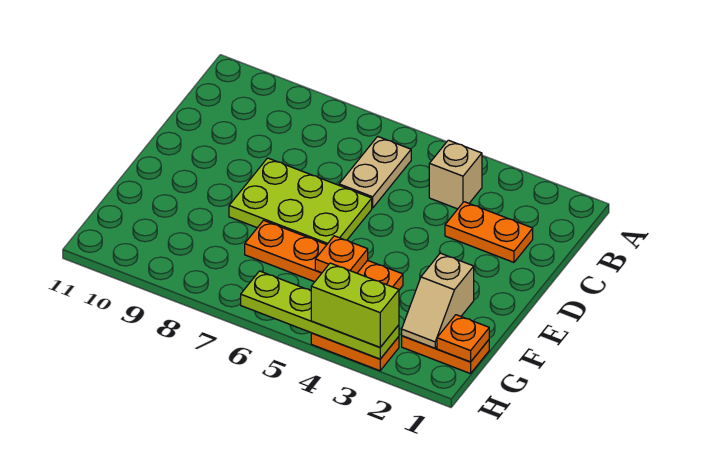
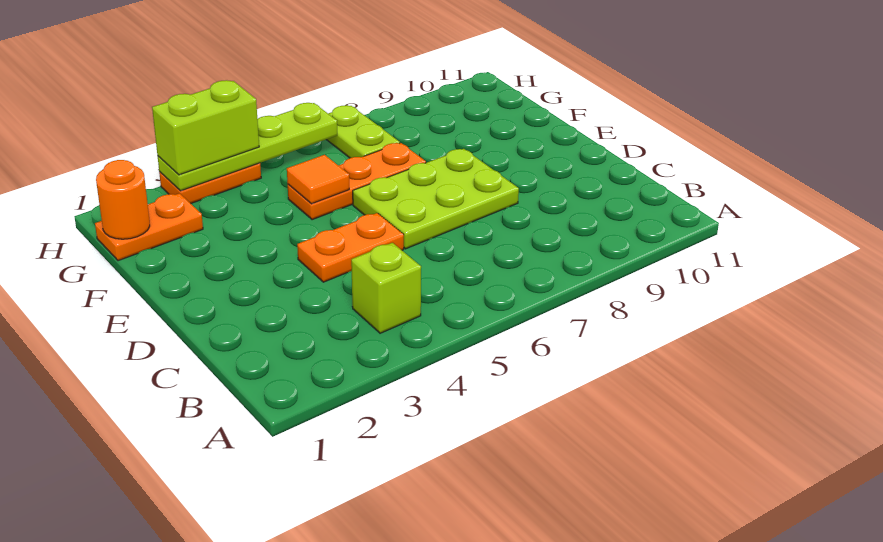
tan brick B4 level 1 -> lime brick B4 level 1
tan plate B6:C6 level 1 -> none
orange plate C2:C3 level 1 -> orange plate D4:D5 level 1
tan slope F2:G2 level 2 top F -> none
orange plate F4:F7 level 1 -> orange plate F5:F7 level 1
orange plate F5 level 2 -> orange tile F5 level 2
orange plate G1 level 2 -> orange round brick G1 level 2
none -> lime plate G7:H7 level 1

